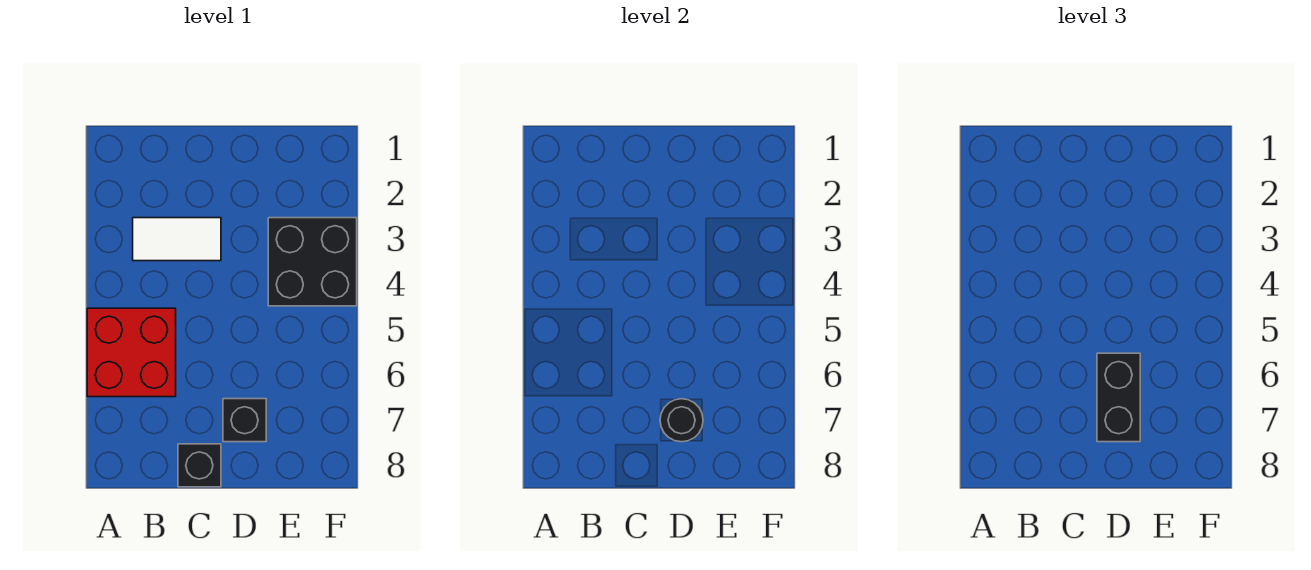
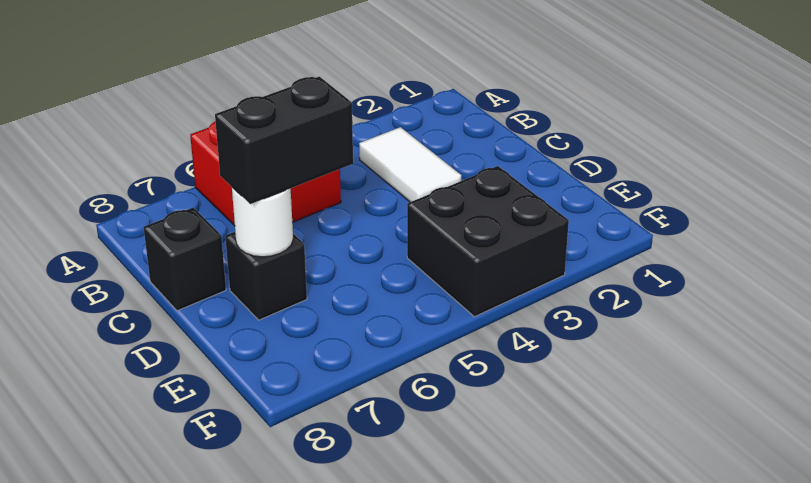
black round brick D7 level 2 -> white round brick D7 level 2

